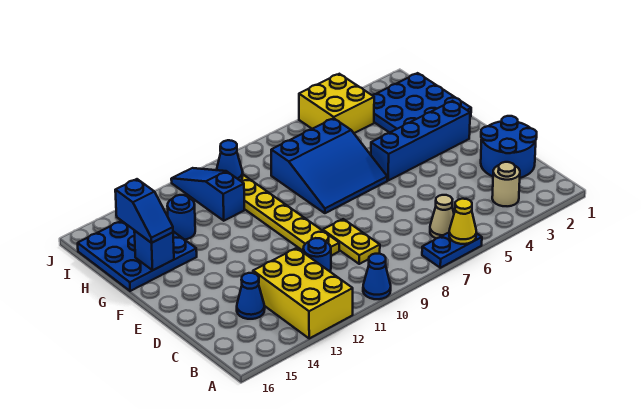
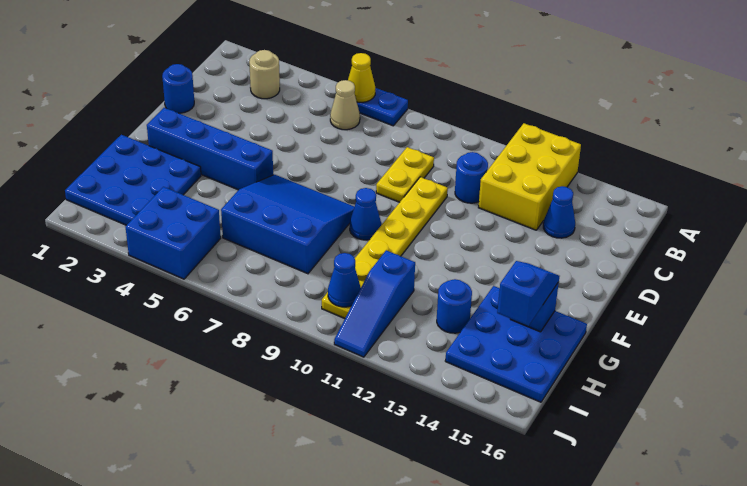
blue cone A10 level 1 -> blue cone F9 level 1
blue round brick C1:D2 level 1 -> blue round brick D1 level 1
yellow brick I4:J5 level 1 -> blue brick I4:J5 level 1

